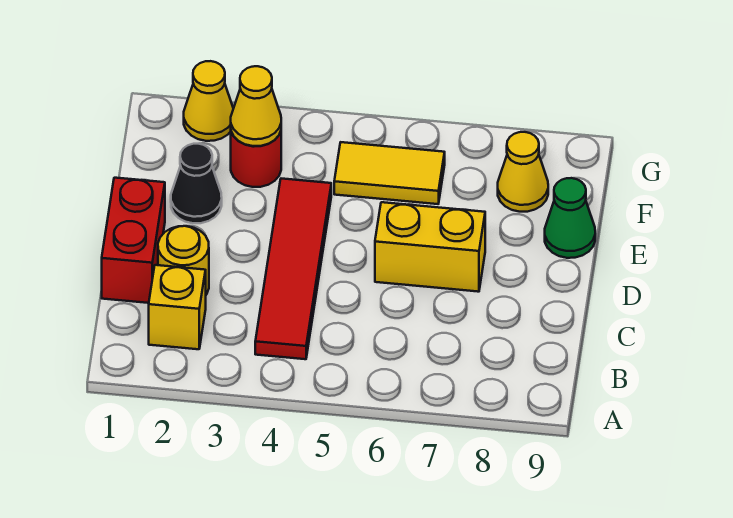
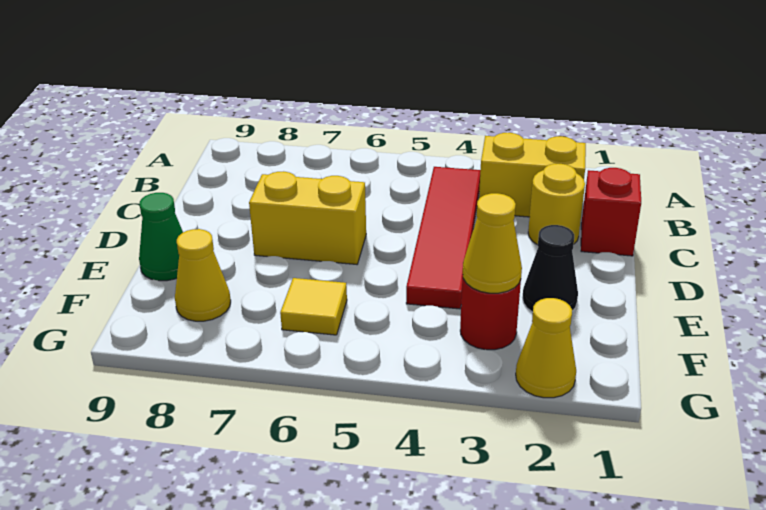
yellow brick B2 level 1 -> yellow brick B2:B3 level 1
red brick C1:D1 level 1 -> red brick C1 level 1
yellow tile F5:F6 level 1 -> yellow tile F6 level 1

